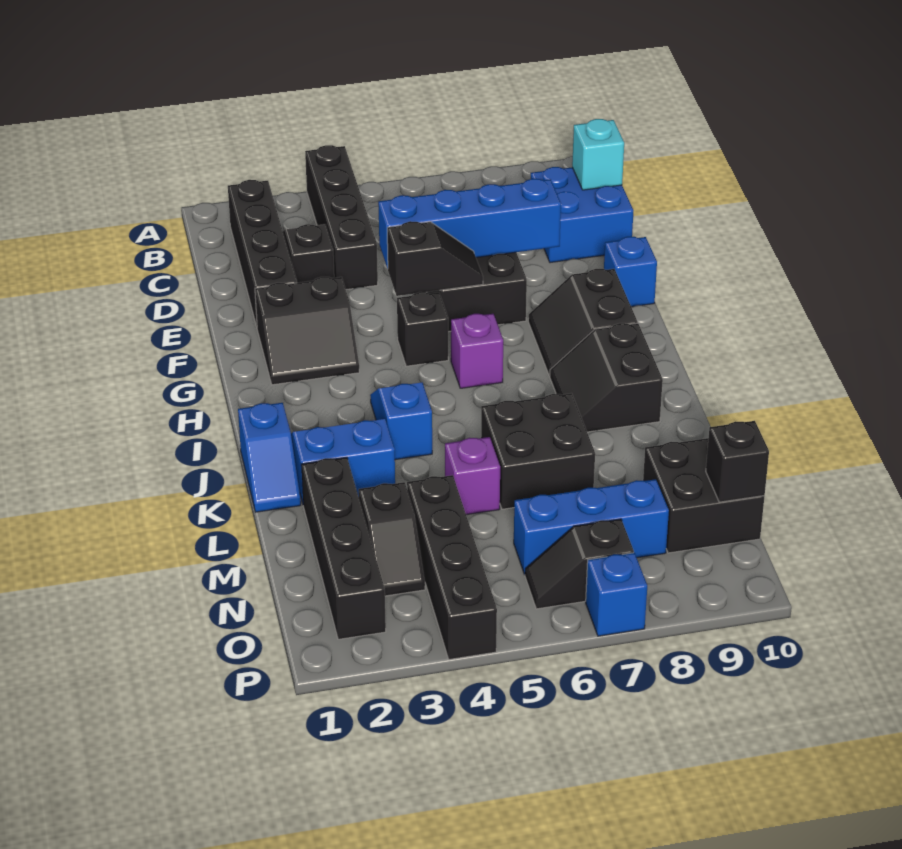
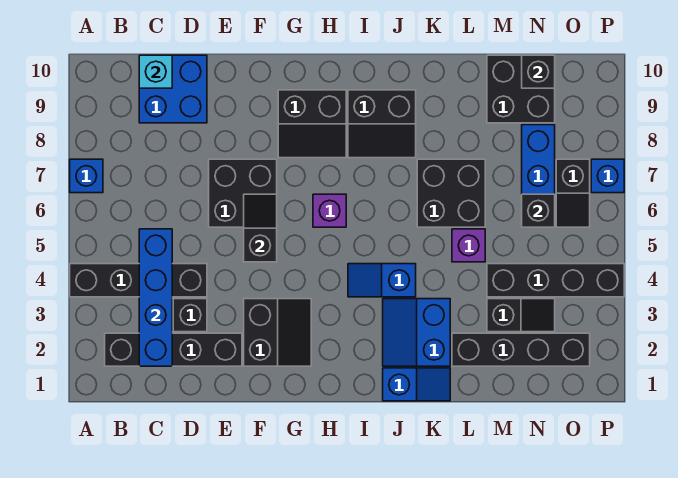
blue brick E5:E8 level 2 -> blue brick C2:C5 level 2
blue brick F10 level 1 -> blue brick A7 level 1
black brick G5 level 1 -> black brick N6 level 2

